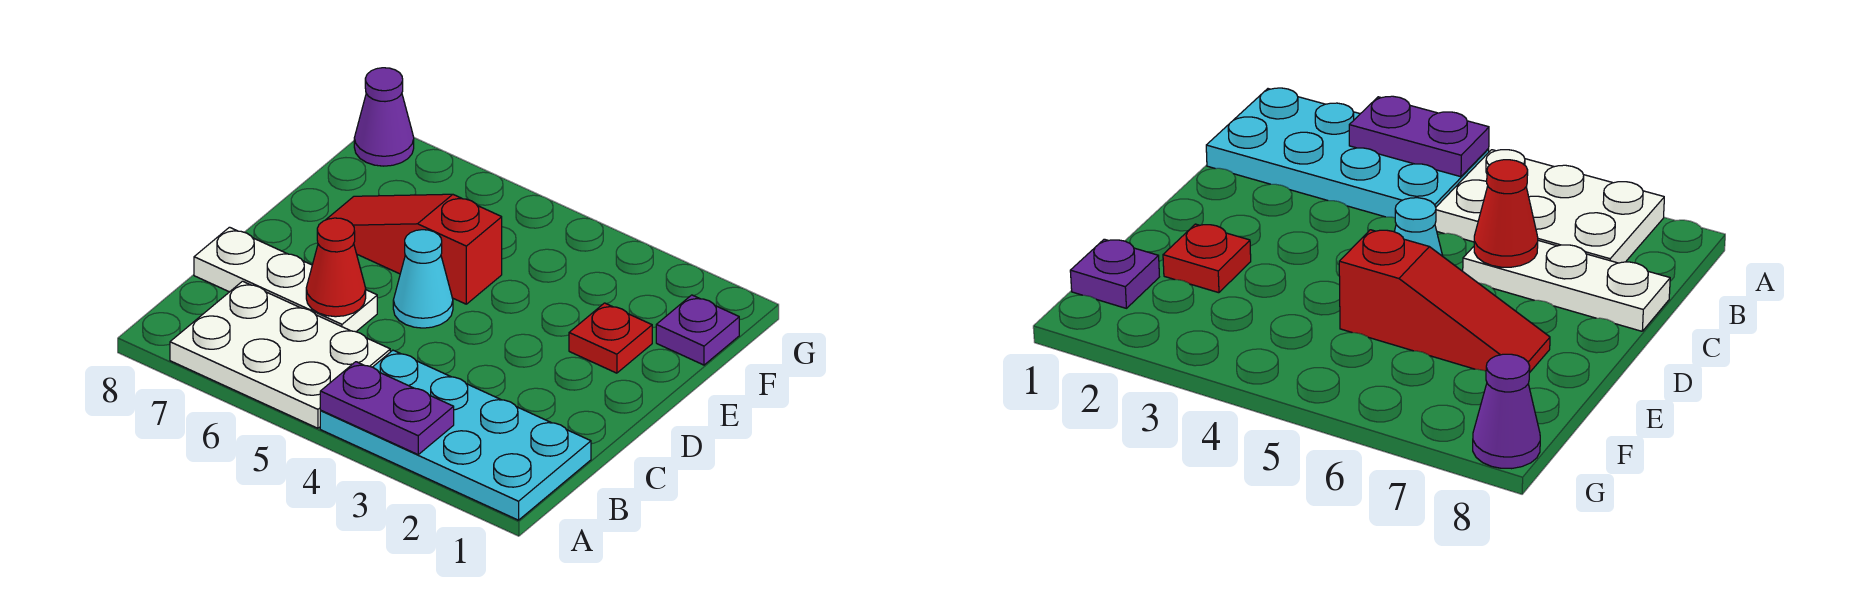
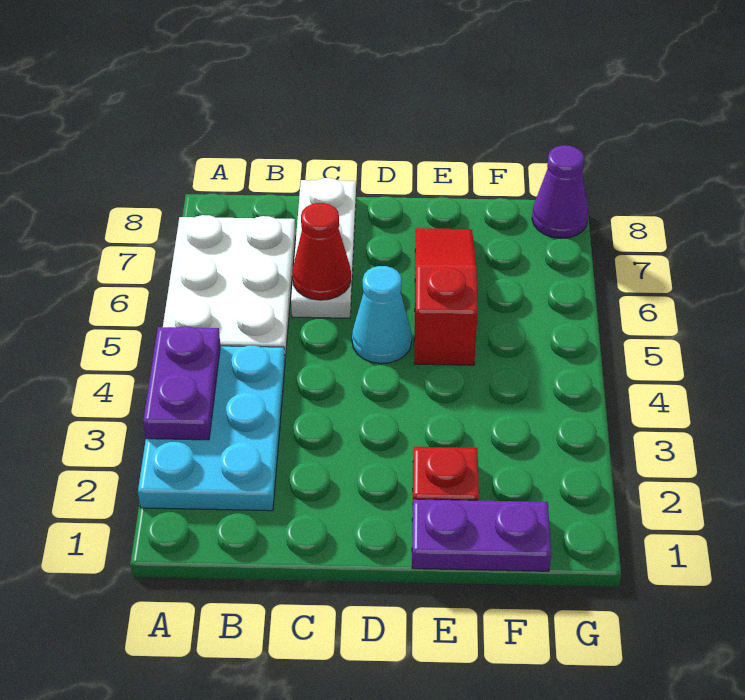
cyan plate A1:B4 level 1 -> cyan plate A2:B4 level 1
purple plate F1 level 1 -> purple plate E1:F1 level 1

